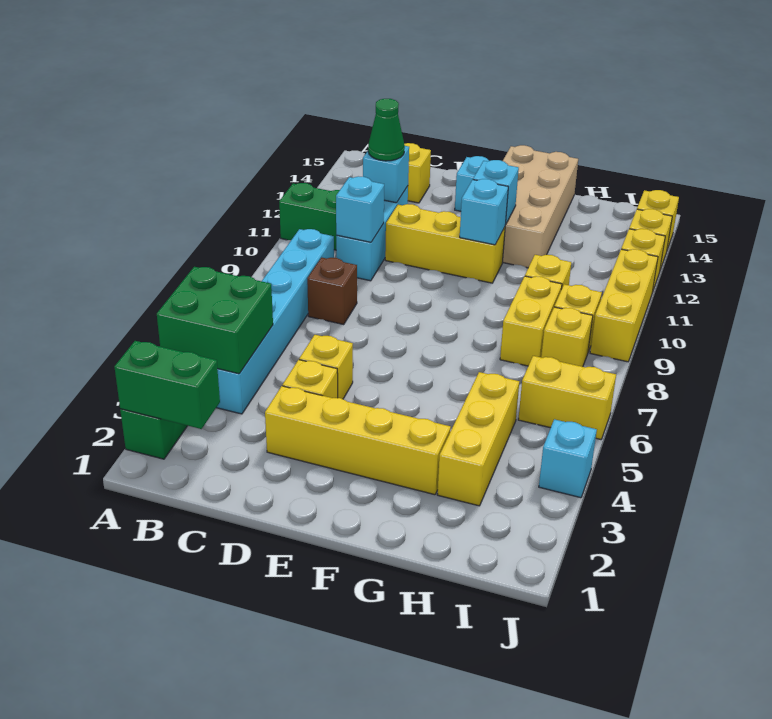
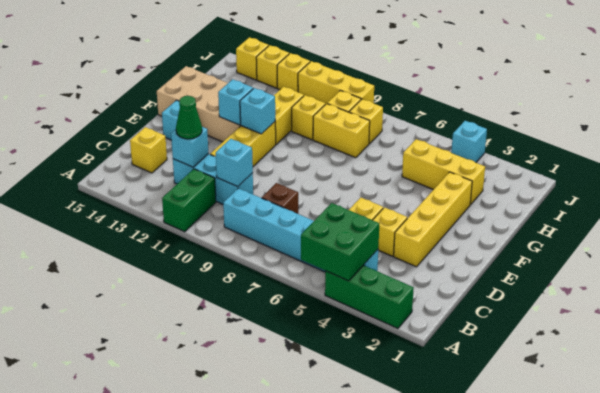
green brick A2:B2 level 2 -> none
yellow brick I6:J6 level 1 -> yellow brick G11:H11 level 1

